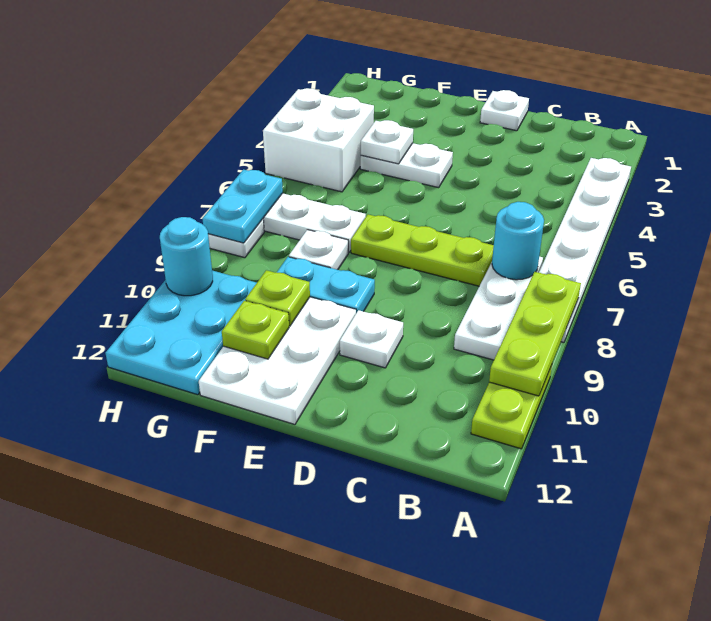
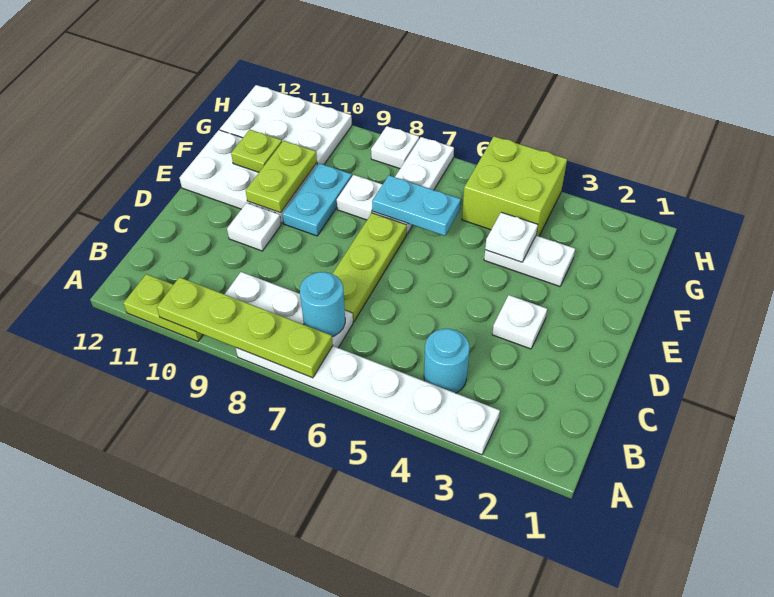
lime plate A8:A10 level 2 -> lime plate A7:A10 level 2
white plate D1 level 1 -> white plate D3 level 1
white plate E4:F4 level 1 -> white plate F3:F4 level 1
lime plate F10 level 2 -> lime plate E10:F10 level 2
white brick G4:H5 level 1 -> lime brick G4:H5 level 1
cyan plate G10:H12 level 1 -> white plate G10:H12 level 1
cyan plate H7:H8 level 2 -> cyan plate F6:F7 level 2
cyan round brick H10 level 2 -> cyan round brick B4 level 1

